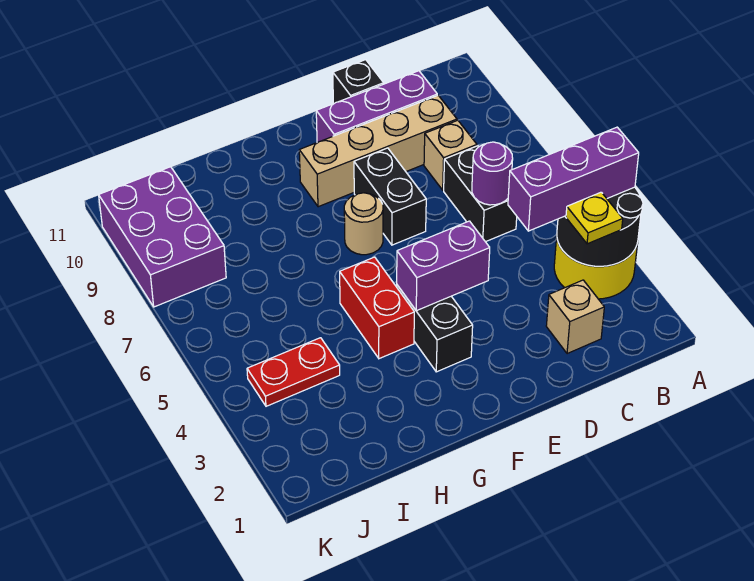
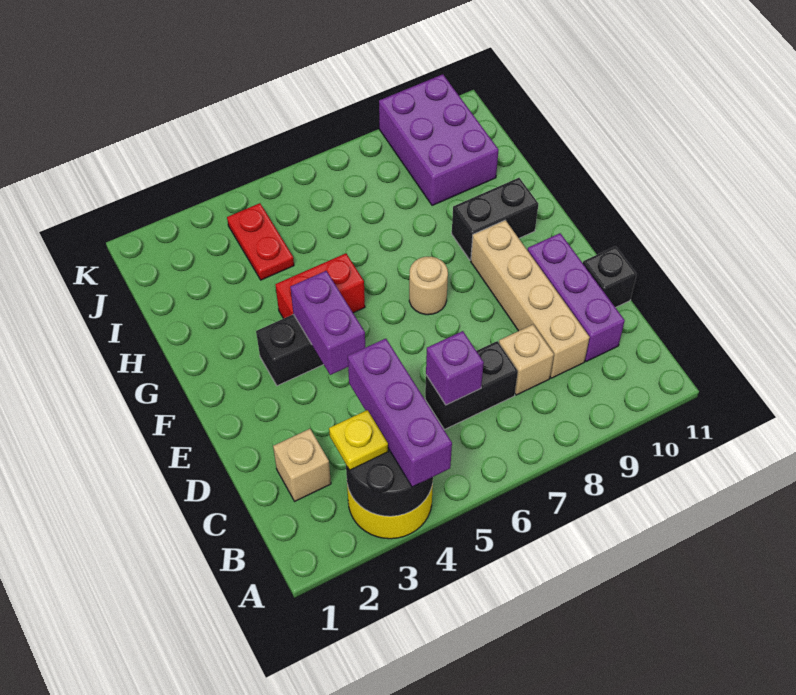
purple round brick C6 level 2 -> purple brick C6 level 2
black brick E7:E8 level 1 -> black brick G9:G10 level 1
purple brick J8:K10 level 1 -> purple brick I9:K10 level 1

